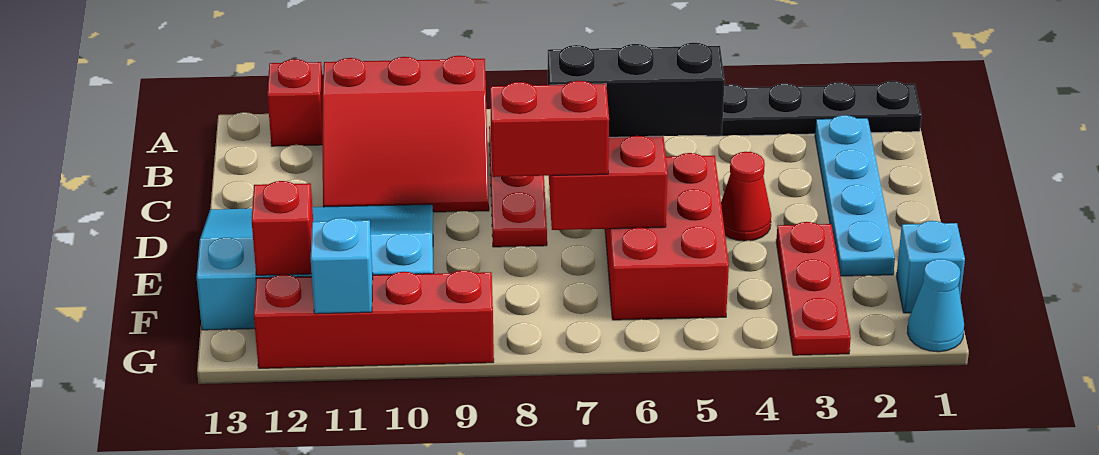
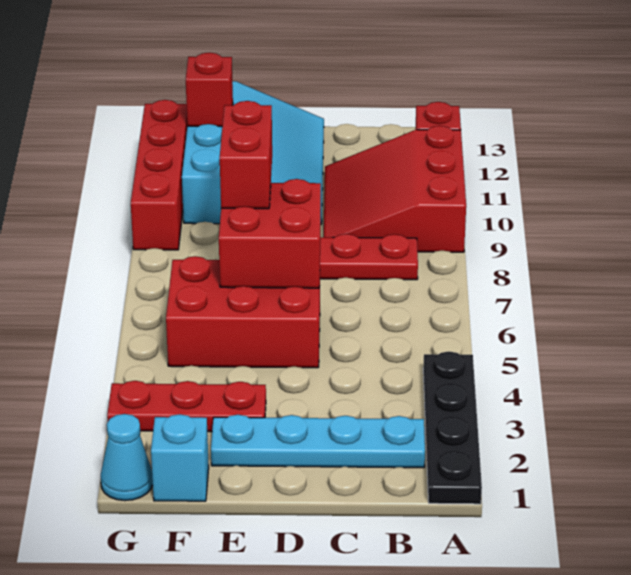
red cone D4 level 1 -> none
black brick D5:D7 level 3 -> none
cyan brick G11 level 2 -> none

